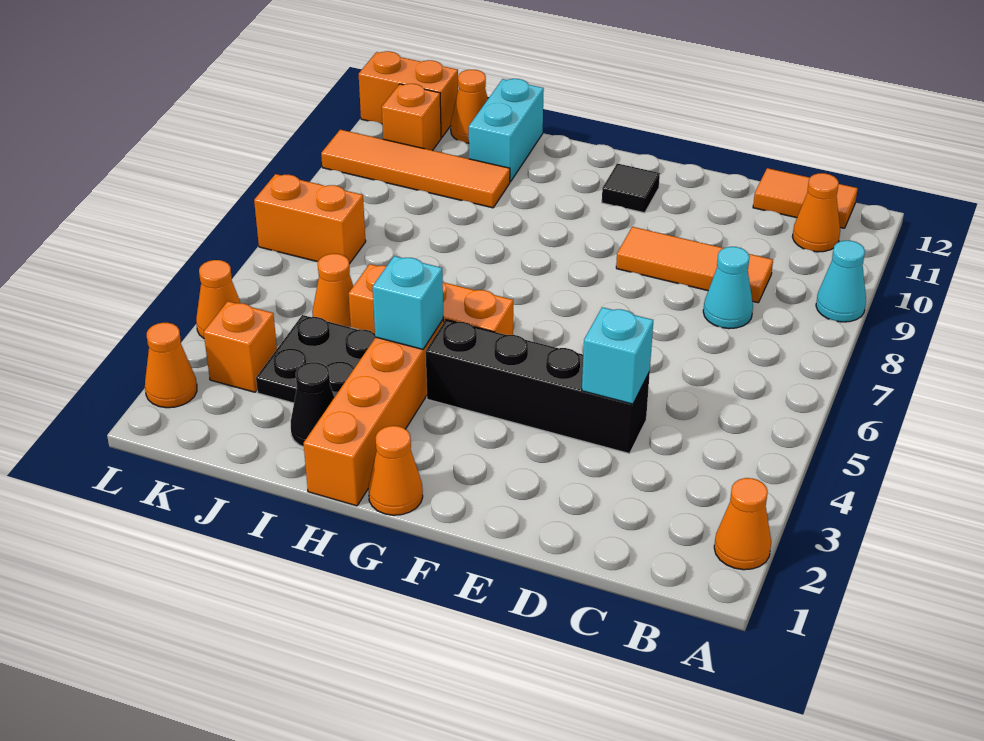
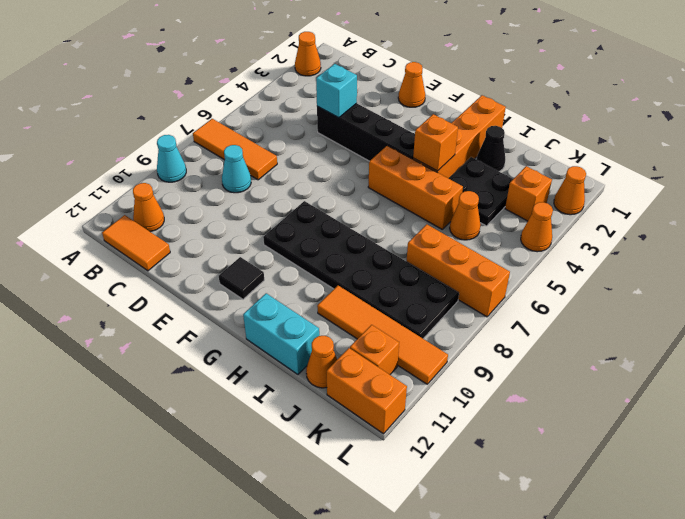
orange tile C9:E9 level 1 -> orange tile A7:C7 level 1
none -> black plate F8:K9 level 1
orange cone G1 level 1 -> orange cone E1 level 1
cyan brick H4 level 2 -> orange brick H4 level 2
cyan brick I11:I12 level 1 -> cyan brick H12:I12 level 1
orange brick K7:L7 level 1 -> orange brick J7:L7 level 1

